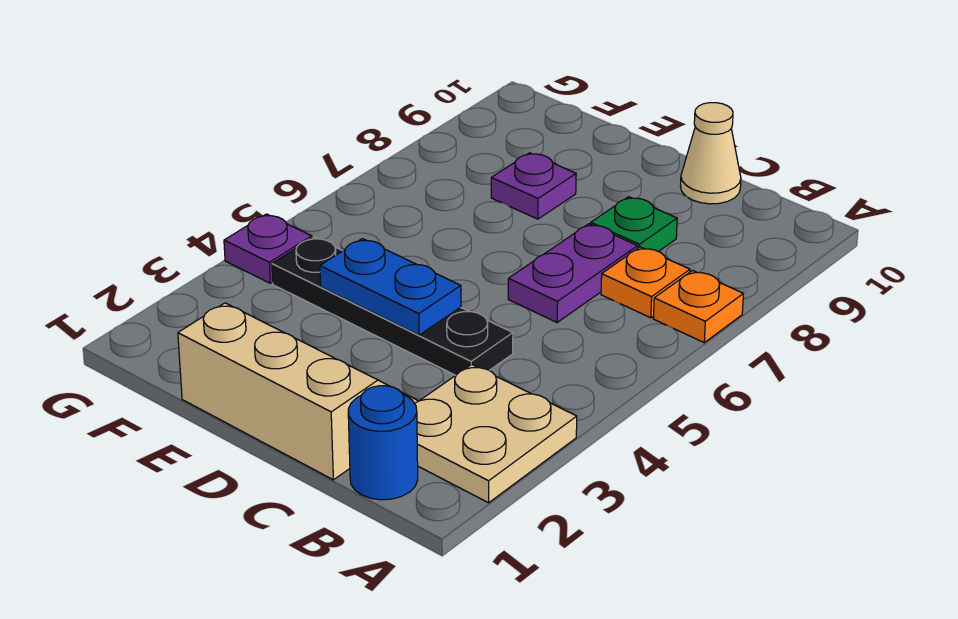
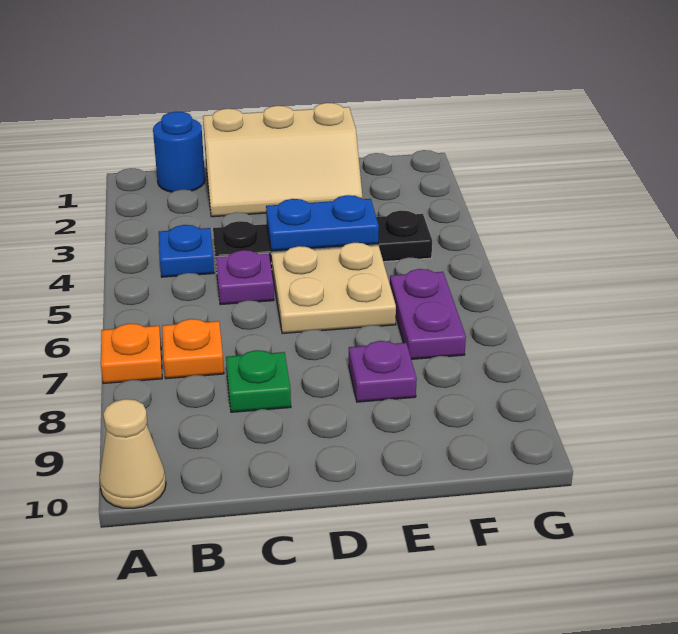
tan plate A2:B3 level 1 -> tan plate D5:E6 level 1
none -> blue plate B4 level 1
purple plate C6:C7 level 1 -> purple plate F6:F7 level 1
tan cone C10 level 1 -> tan cone A10 level 1
purple plate G4 level 1 -> purple plate C5 level 1

